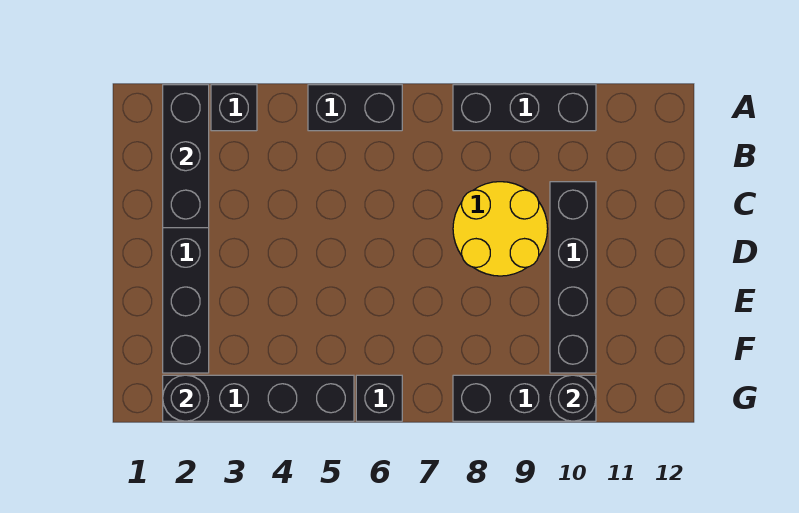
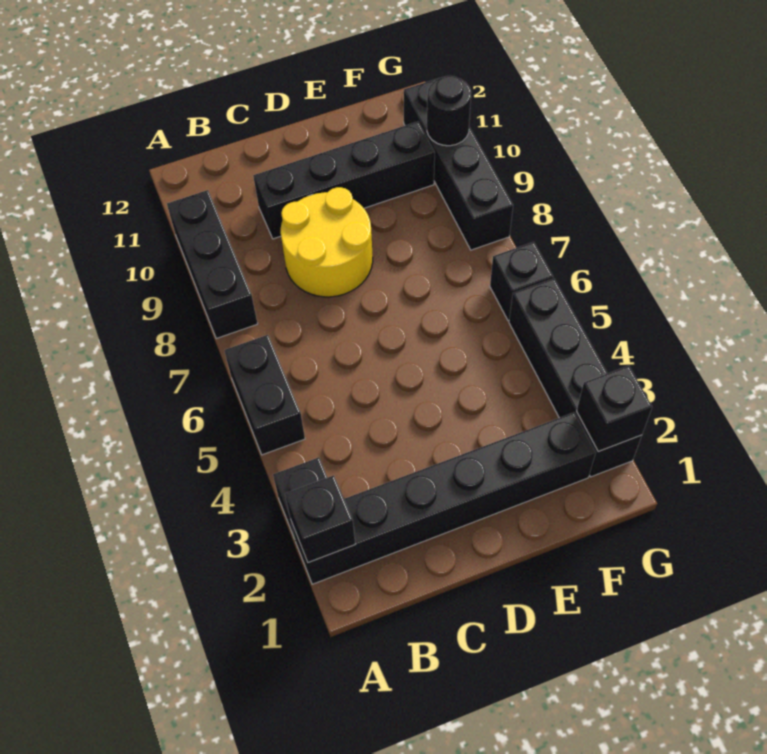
black brick A2:C2 level 2 -> black brick A2 level 2
black round brick G2 level 2 -> black brick G2 level 2
black brick G8:G10 level 1 -> black brick G8:G11 level 1

